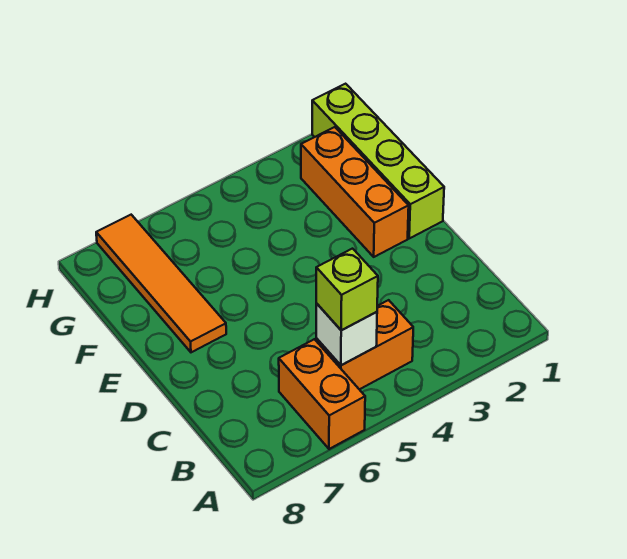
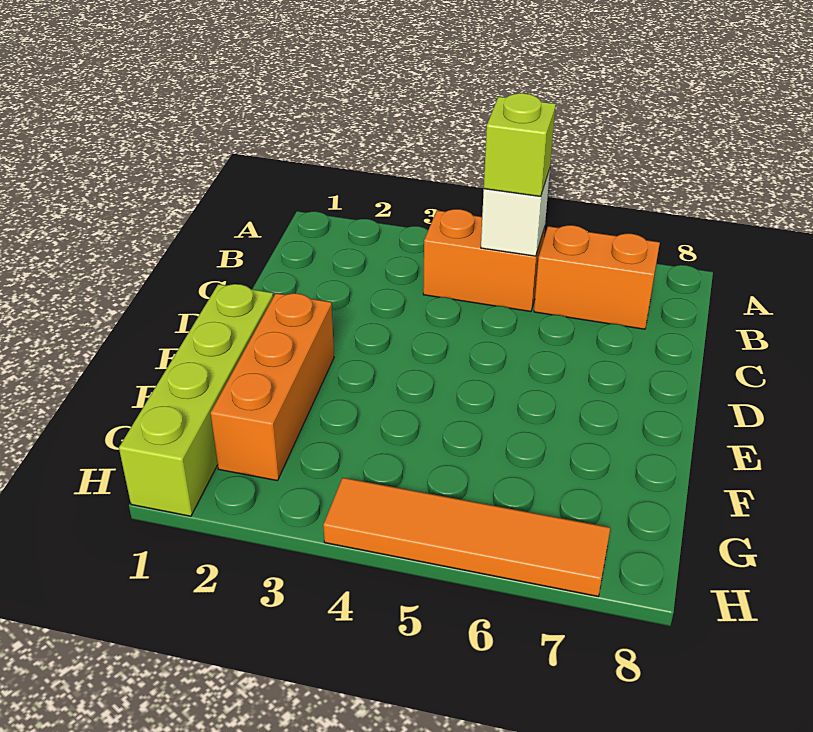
orange brick A6:B6 level 1 -> orange brick B6:B7 level 1
orange tile E7:H7 level 1 -> orange tile H4:H7 level 1

